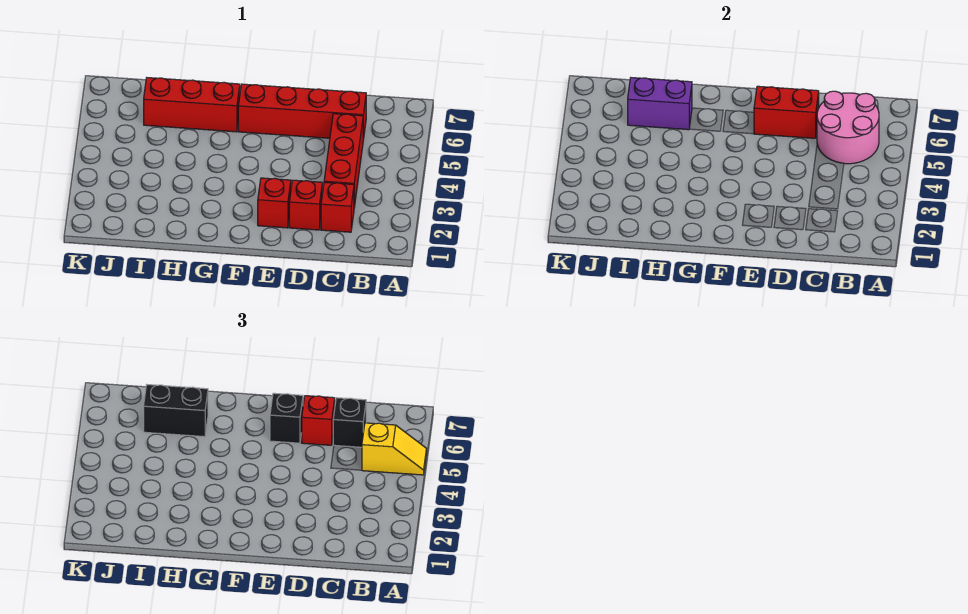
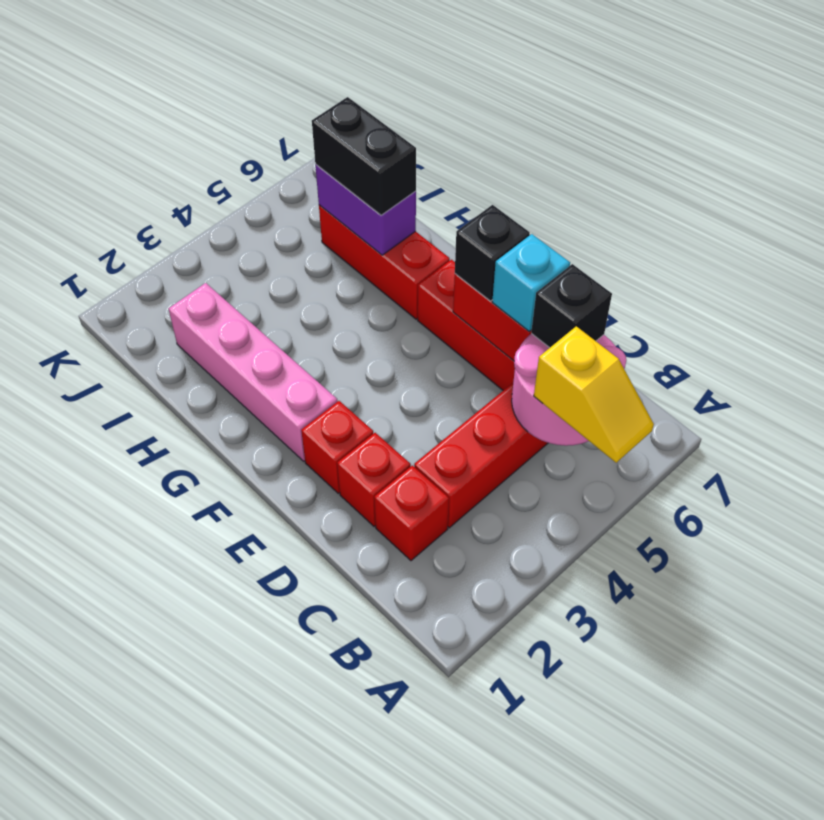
red brick D6 level 3 -> cyan brick D6 level 3
none -> pink brick F2:I2 level 1

